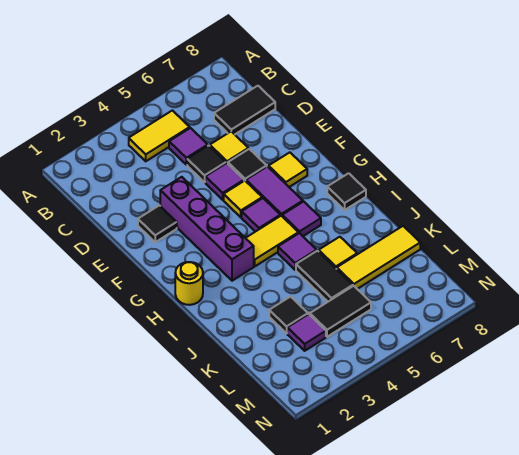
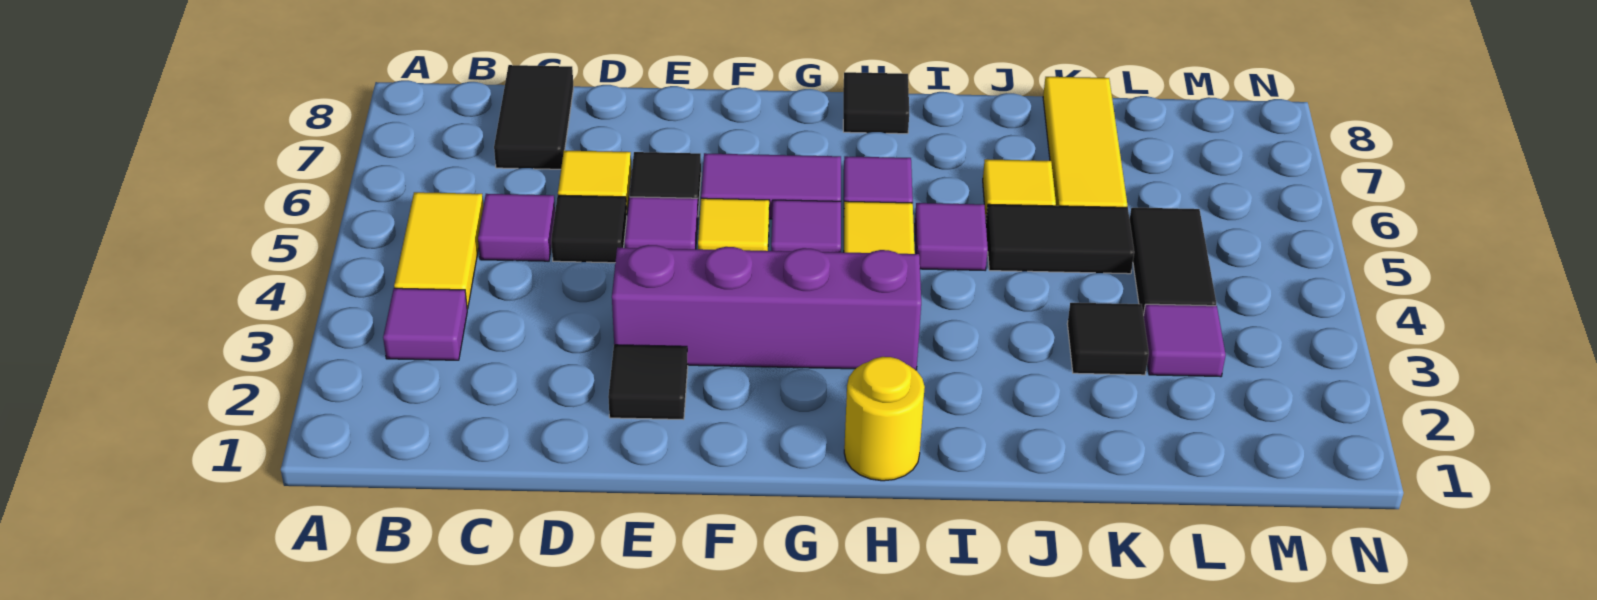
none -> purple tile B3 level 1
yellow tile F7 level 1 -> none

